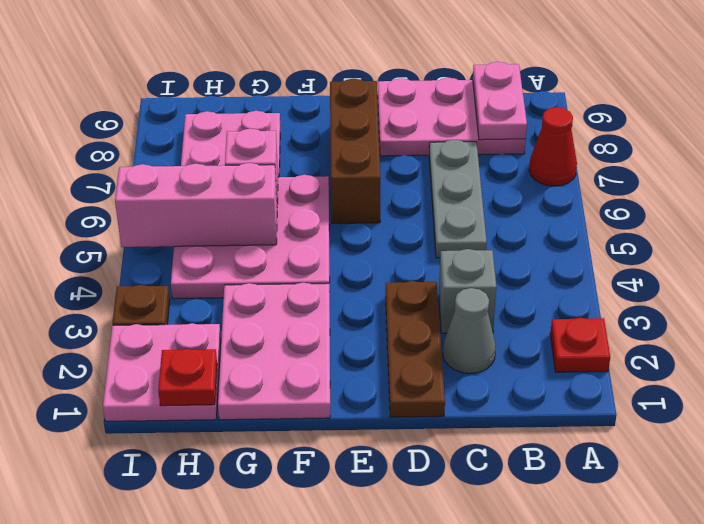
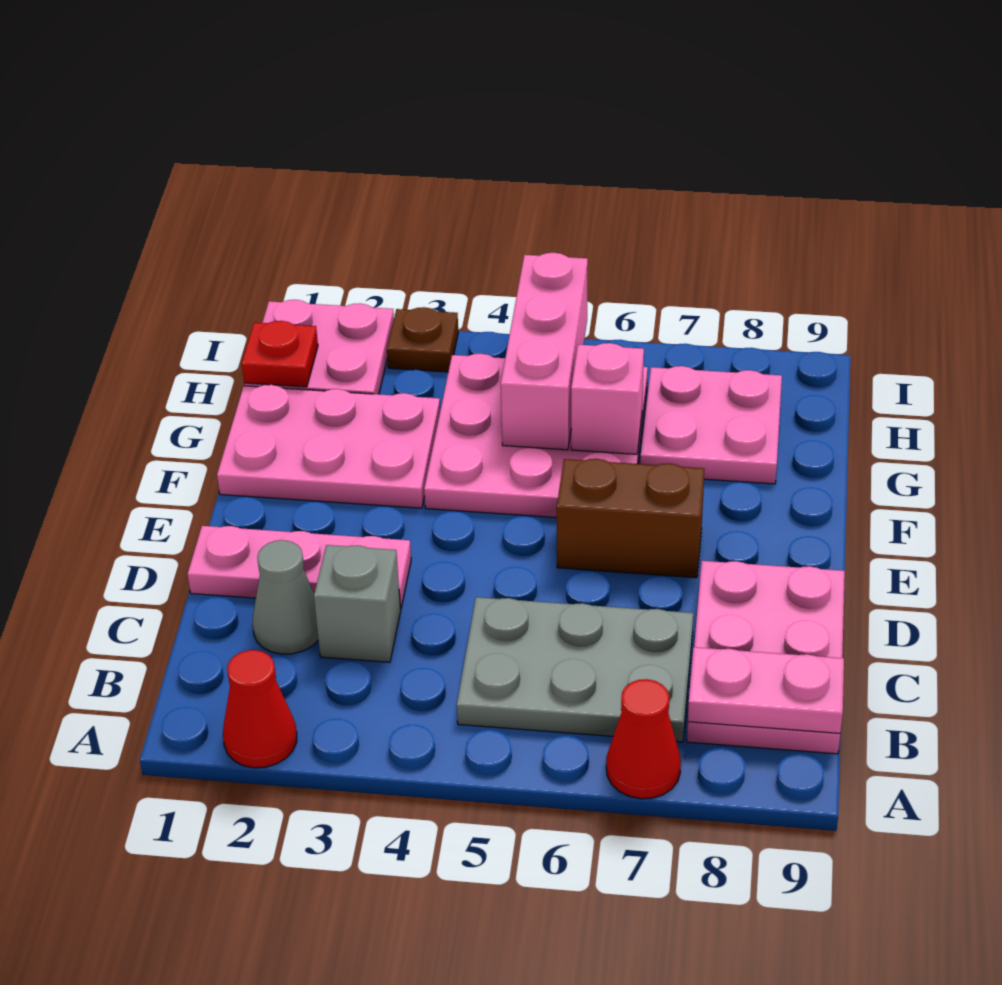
red plate A2 level 1 -> red cone A2 level 1
grey plate C5:C7 level 1 -> grey plate B5:C7 level 1
brown plate D1:D3 level 1 -> pink plate D1:D3 level 1
brown brick E6:E8 level 1 -> brown brick E6:E7 level 1

